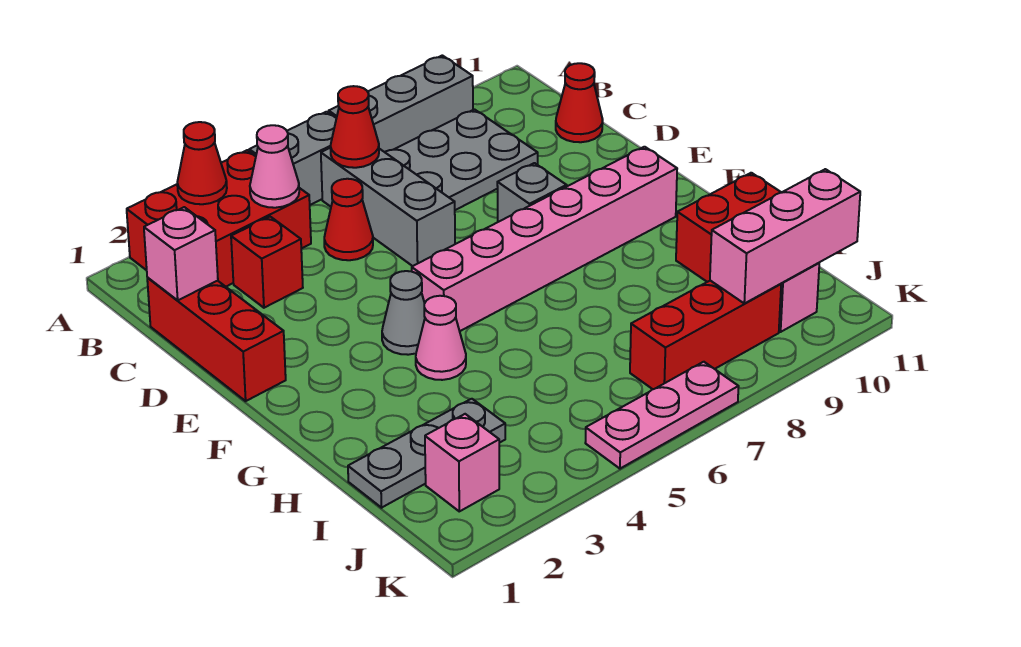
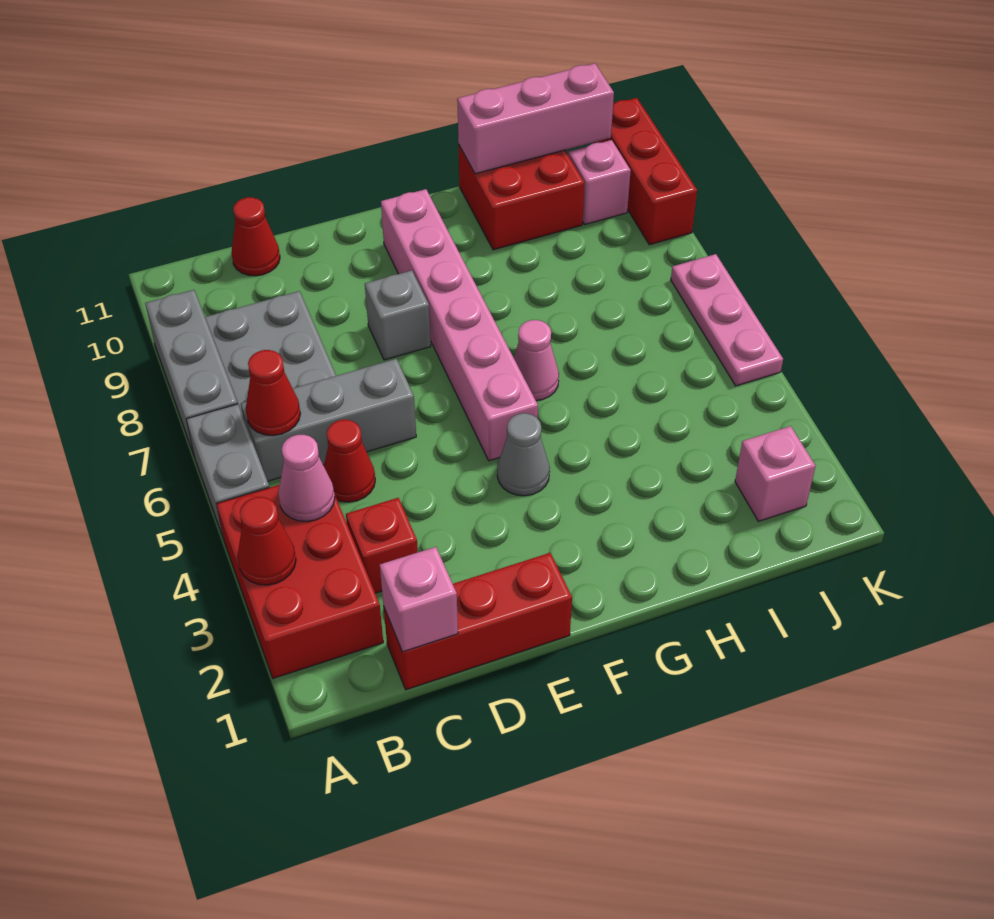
pink cone G4 level 1 -> pink cone G6 level 1
grey plate I1:I3 level 1 -> none
red brick J7:J9 level 1 -> red brick K9:K11 level 1
pink brick J9:J11 level 2 -> pink brick H11:J11 level 2

